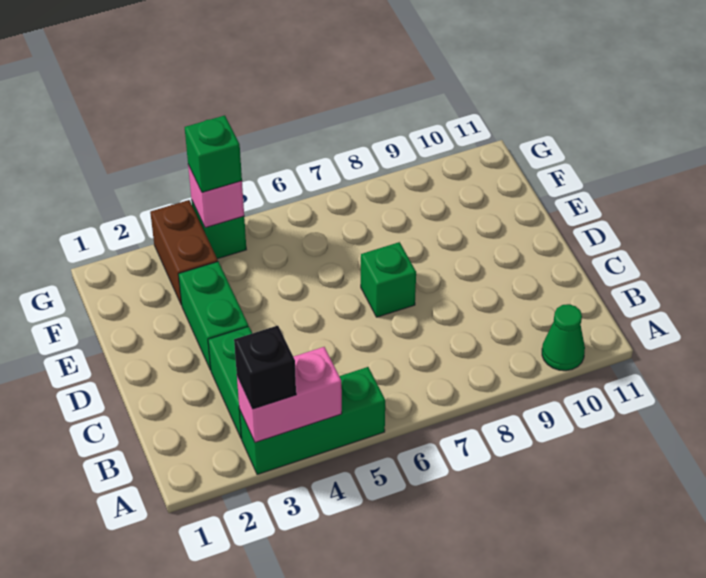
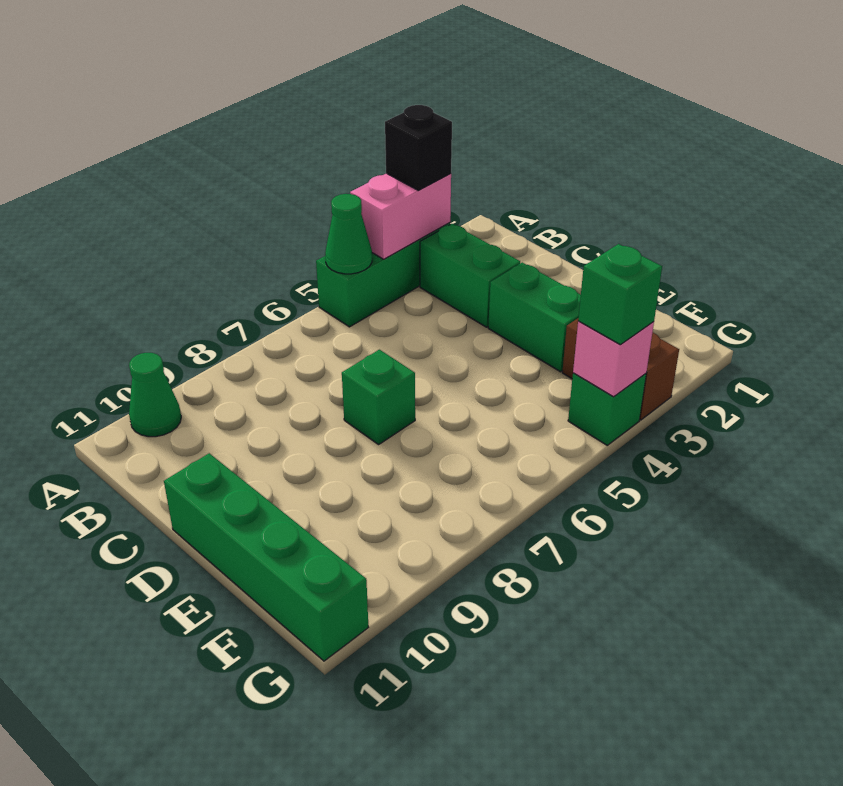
none -> green cone A5 level 2
none -> green brick D11:G11 level 1

